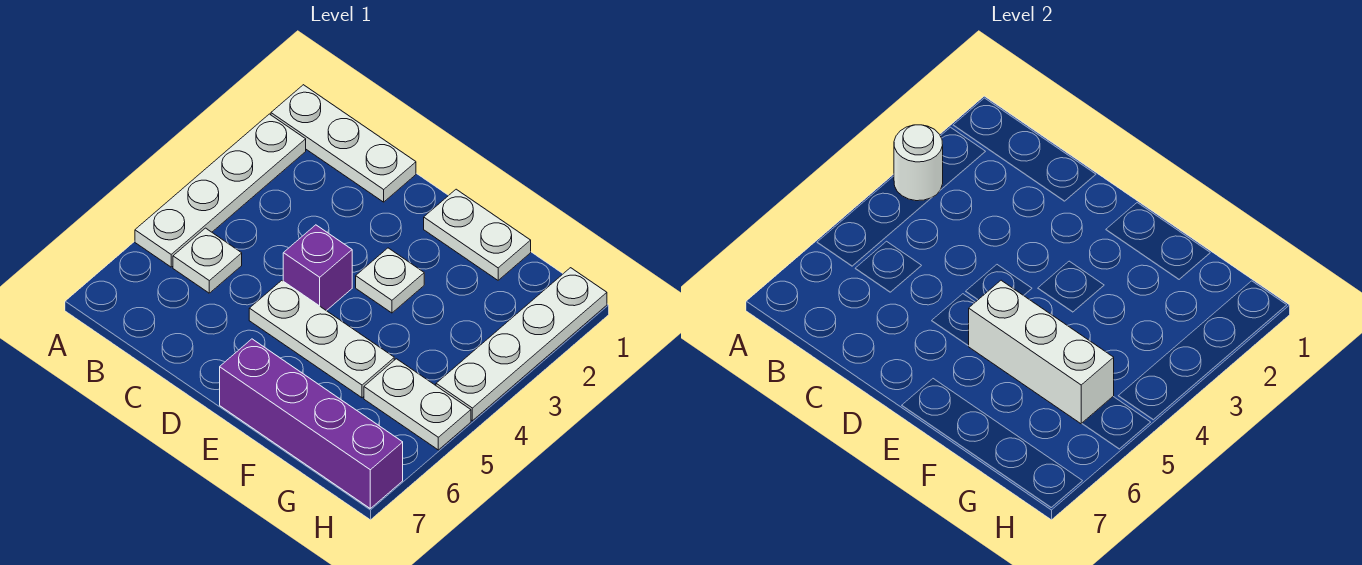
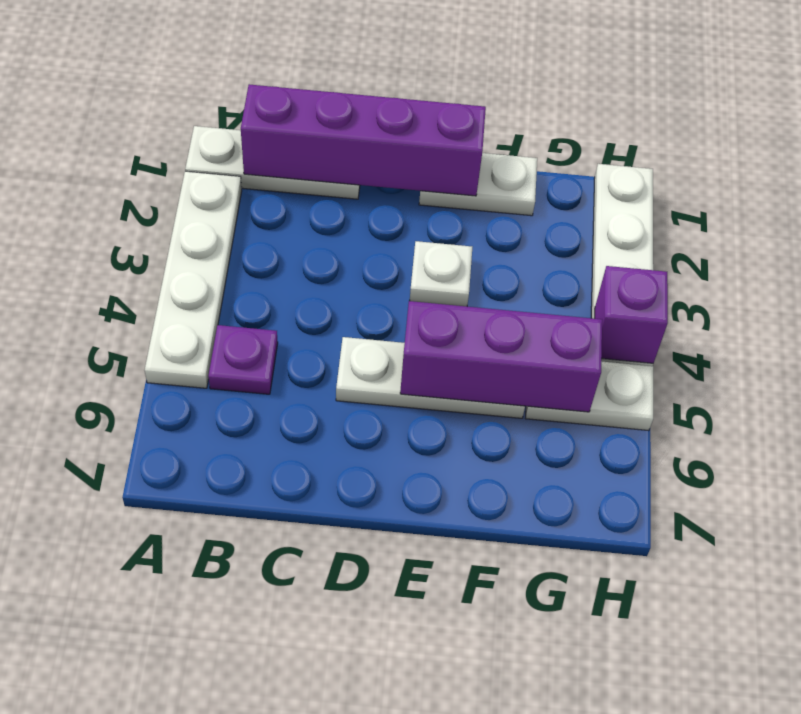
white round brick A3 level 2 -> none
white plate B5 level 1 -> purple plate B5 level 1
purple brick D4 level 1 -> purple brick H4 level 2
white brick E5:G5 level 2 -> purple brick E5:G5 level 2
purple brick E7:H7 level 1 -> purple brick B1:E1 level 2

